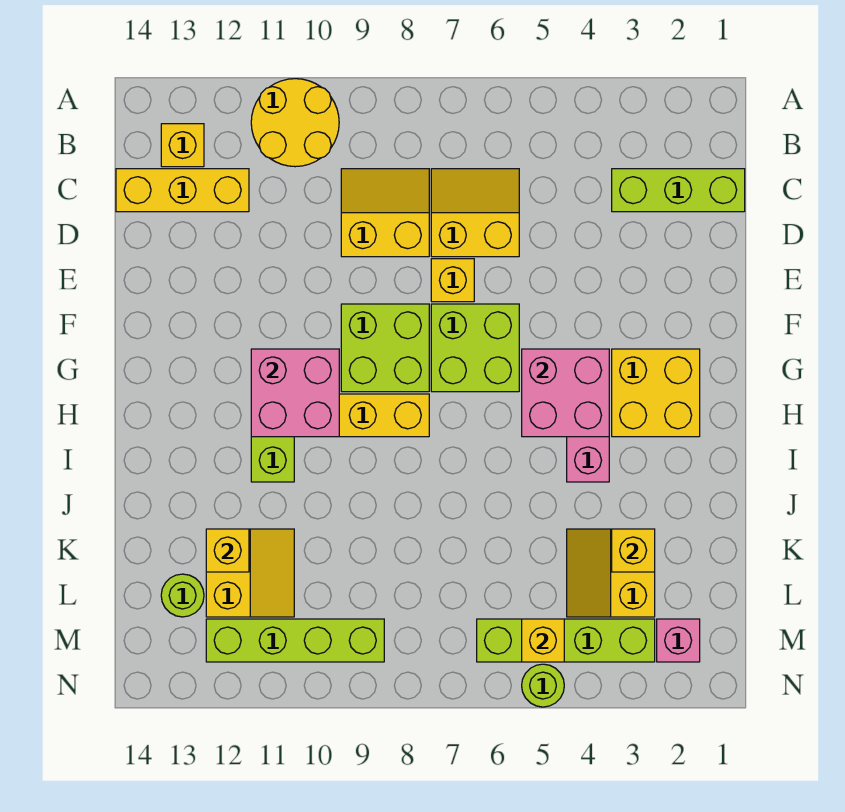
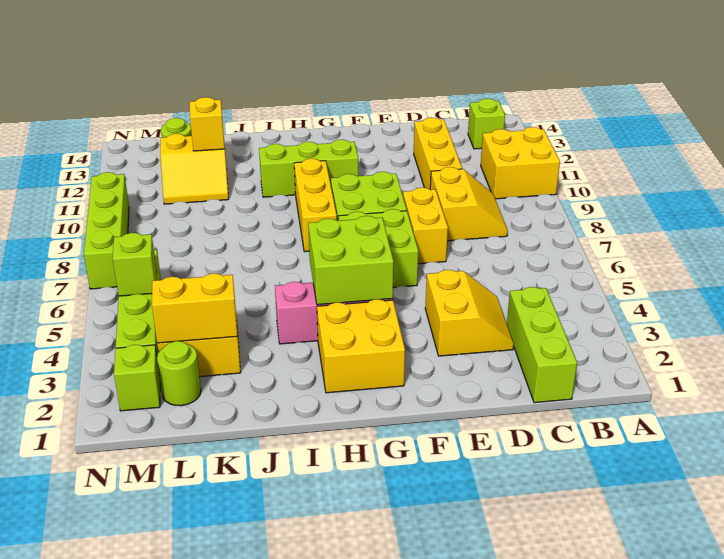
yellow round brick A10:B11 level 1 -> yellow brick A10:B11 level 1
yellow brick B13 level 1 -> lime brick B13 level 1
yellow slope C6:D7 level 1 top D -> yellow slope D3:E4 level 1 top E
yellow brick C12:C14 level 1 -> yellow brick D10:D12 level 1
yellow brick E7 level 1 -> yellow brick E7:E8 level 1
pink brick G4:H5 level 2 -> lime brick G4:H5 level 2
pink brick G10:H11 level 2 -> none
yellow brick K3 level 2 -> yellow brick K3:L3 level 2
pink brick M2 level 1 -> lime brick M2 level 1
yellow brick M5 level 2 -> lime brick M5 level 2
lime brick M9:M12 level 1 -> lime brick N7:N10 level 1
lime round brick N5 level 1 -> lime round brick L2 level 1

